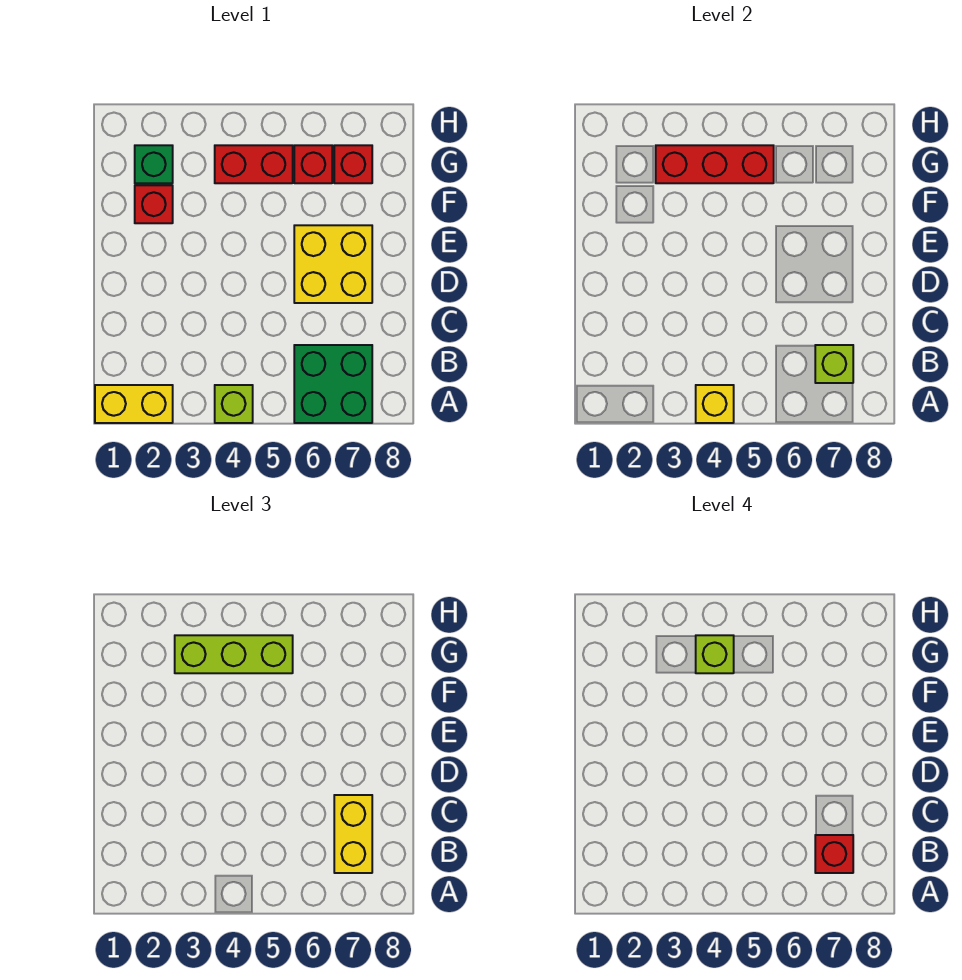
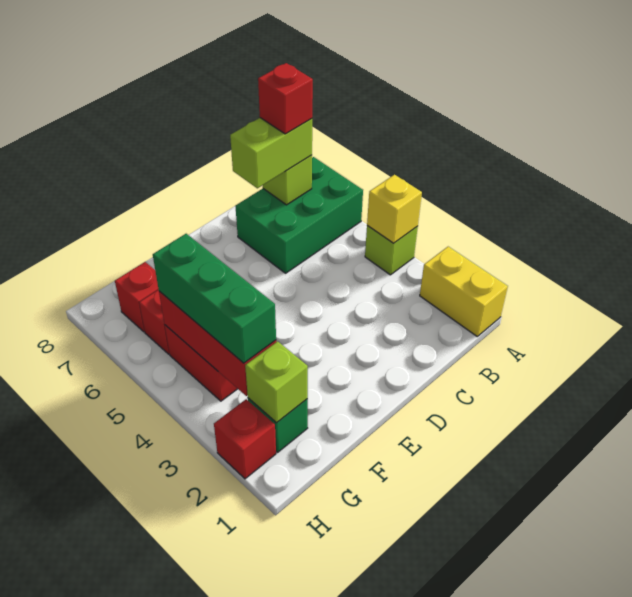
green brick A6:B7 level 1 -> green brick A6:C7 level 1
yellow brick B7:C7 level 3 -> lime brick B7:C7 level 3
yellow brick D6:E7 level 1 -> none
red brick F2 level 1 -> red brick H2 level 1
lime brick G3:G5 level 3 -> green brick G3:G5 level 3
lime brick G4 level 4 -> lime brick G2 level 2

